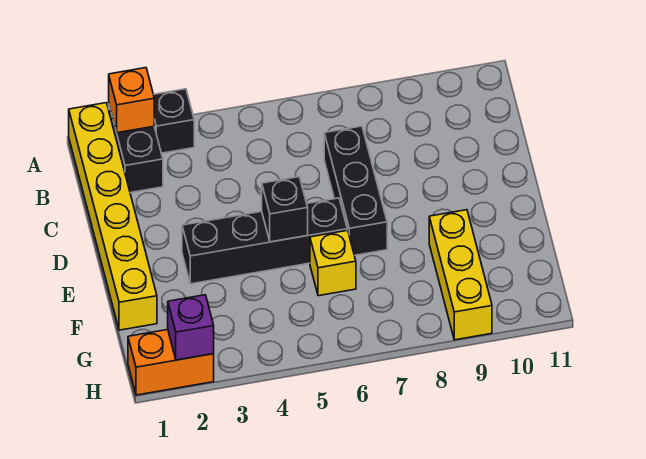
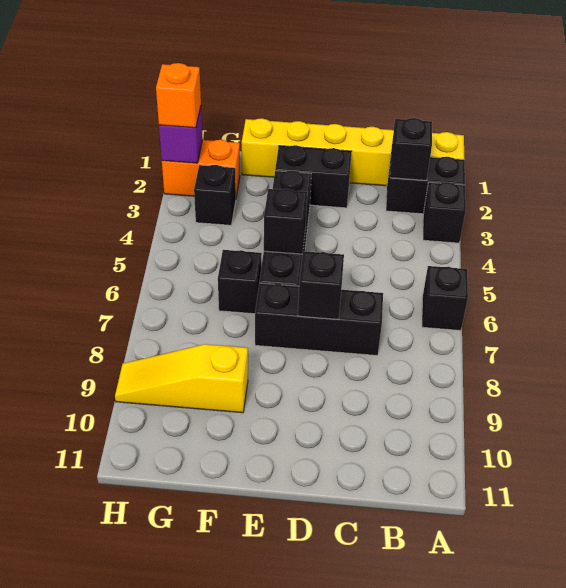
orange brick A2 level 2 -> orange brick H2 level 3
none -> black brick A6 level 1
none -> black brick B2 level 2
none -> black brick D2:E2 level 1
none -> black brick D7 level 2
yellow brick F6 level 1 -> black brick F6 level 1
yellow brick F9:H9 level 1 -> yellow slope F9:H9 level 1 top F
none -> black brick G3 level 1
orange brick H1:H2 level 1 -> orange brick G2:H2 level 1

